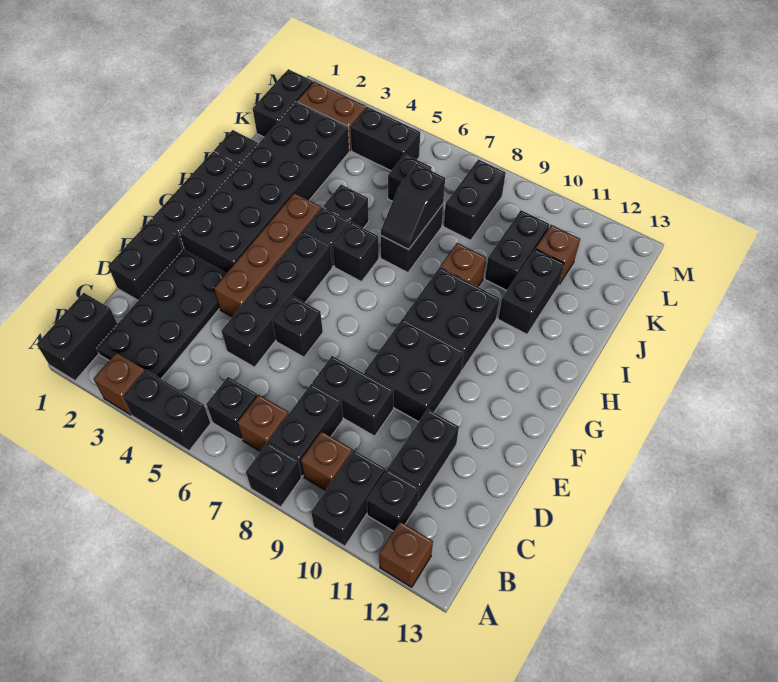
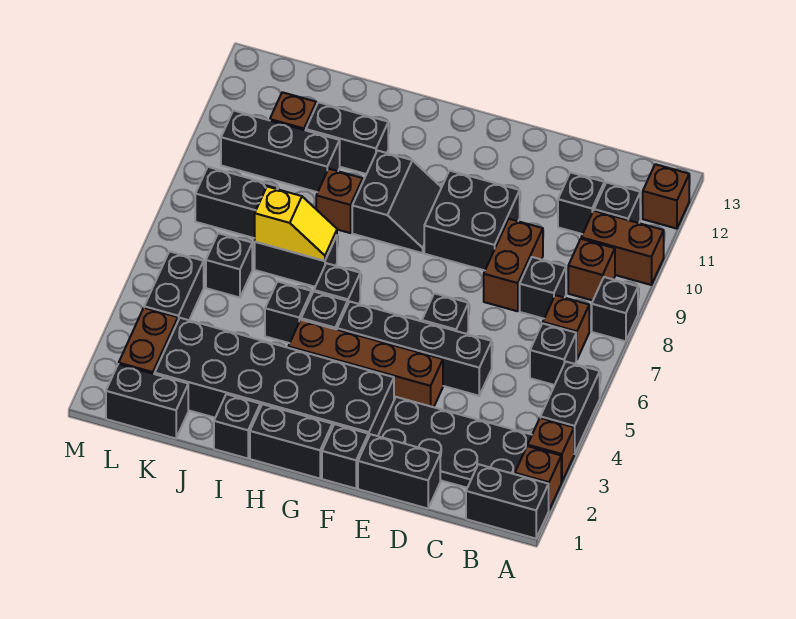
none -> brown brick A2 level 1
black brick A10:B10 level 1 -> brown brick A10:B10 level 1
black brick B8:C8 level 1 -> black brick C8 level 1
black brick C11:D11 level 1 -> black brick C11 level 1
black brick D8:D9 level 1 -> brown brick D8:D9 level 1
black brick G9:H10 level 1 -> black slope G9:H10 level 1 top H
black slope I7:J7 level 2 top J -> yellow slope I7:J7 level 2 top J
black brick J10:K10 level 1 -> black brick J10:L10 level 1

